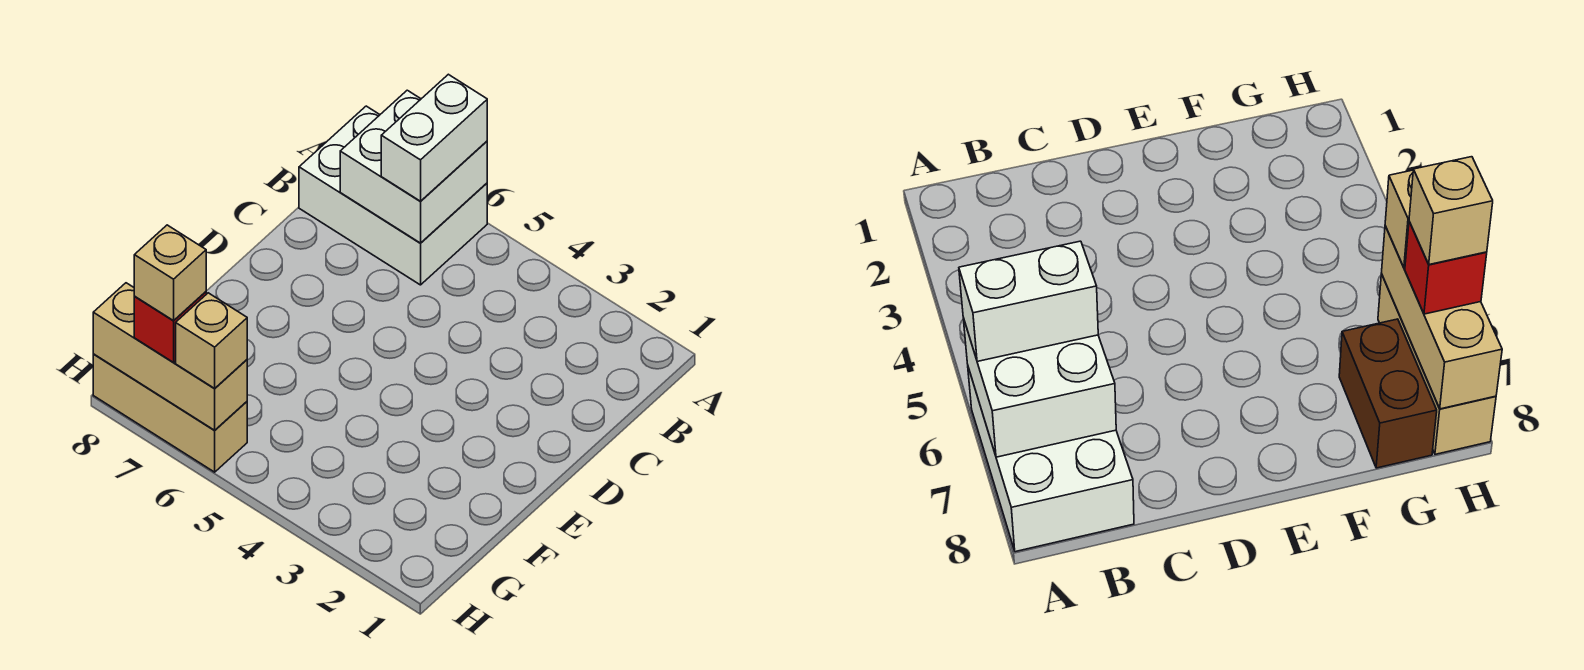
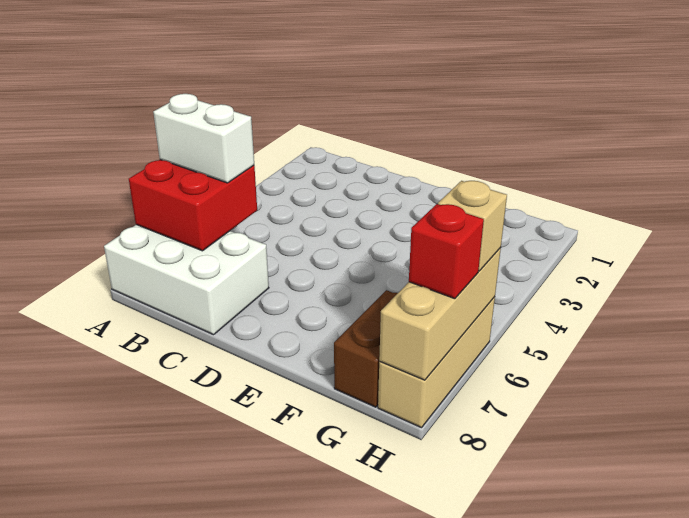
white brick A6:B8 level 1 -> white brick A7:C8 level 1
white brick A6:B7 level 2 -> red brick A6:B7 level 2
tan brick H7 level 4 -> none

